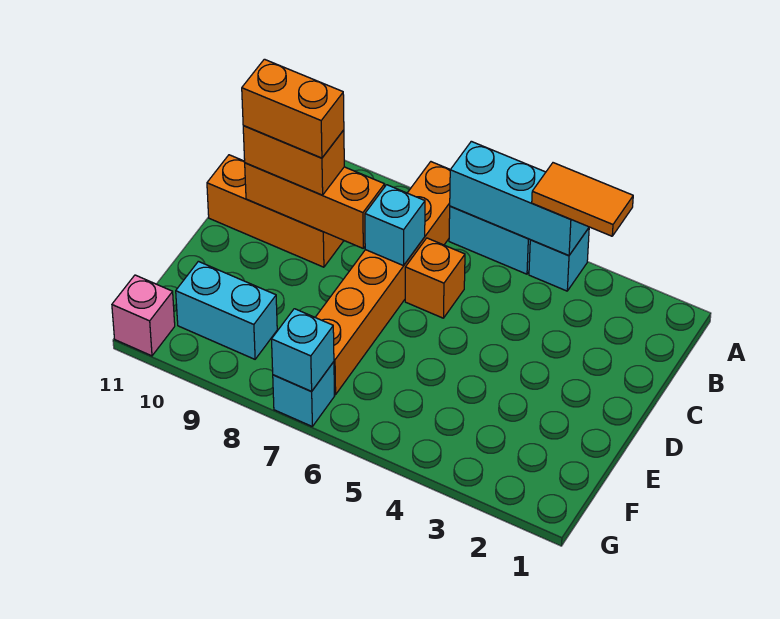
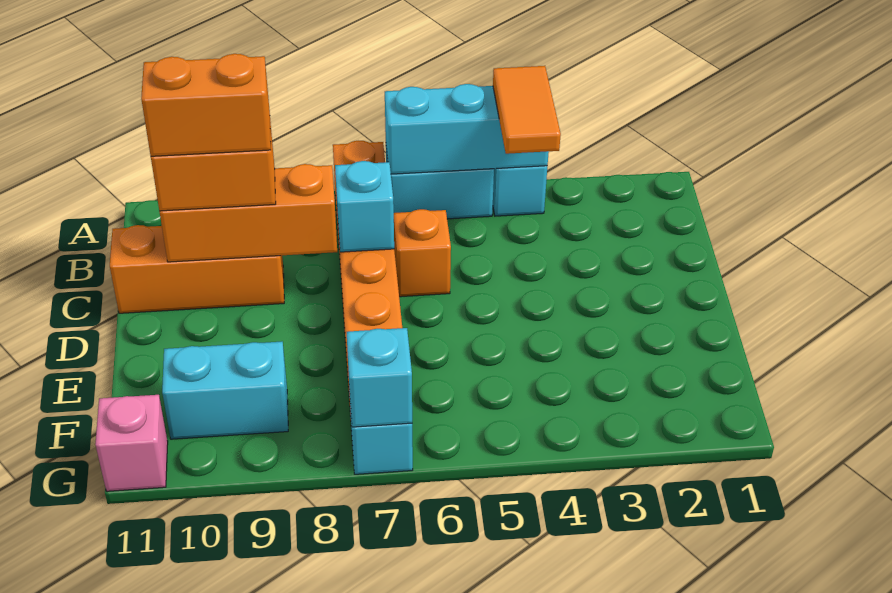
orange tile A3:A4 level 3 -> orange tile A4:B4 level 3

